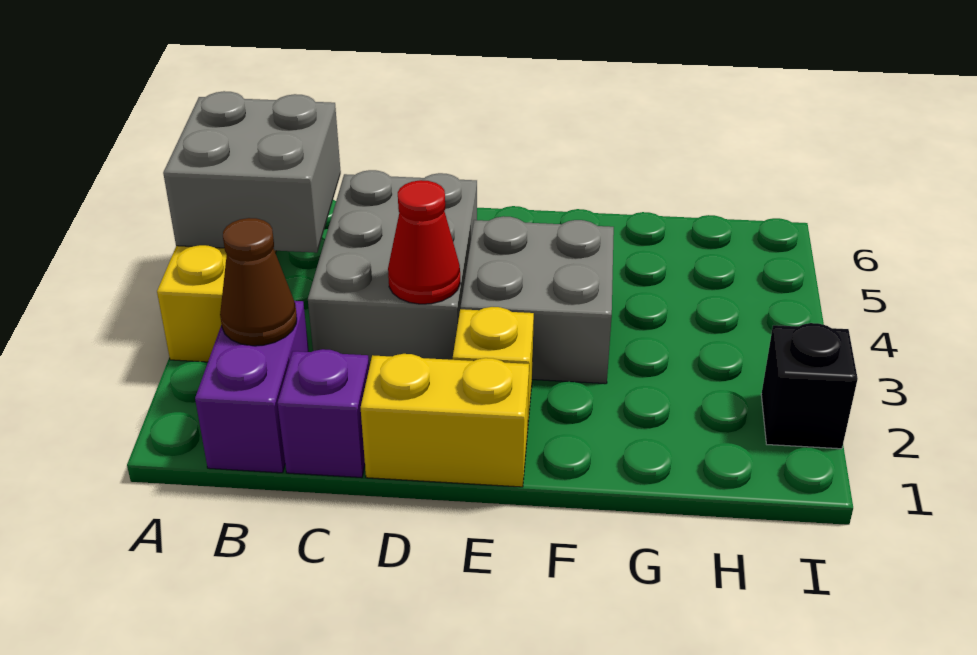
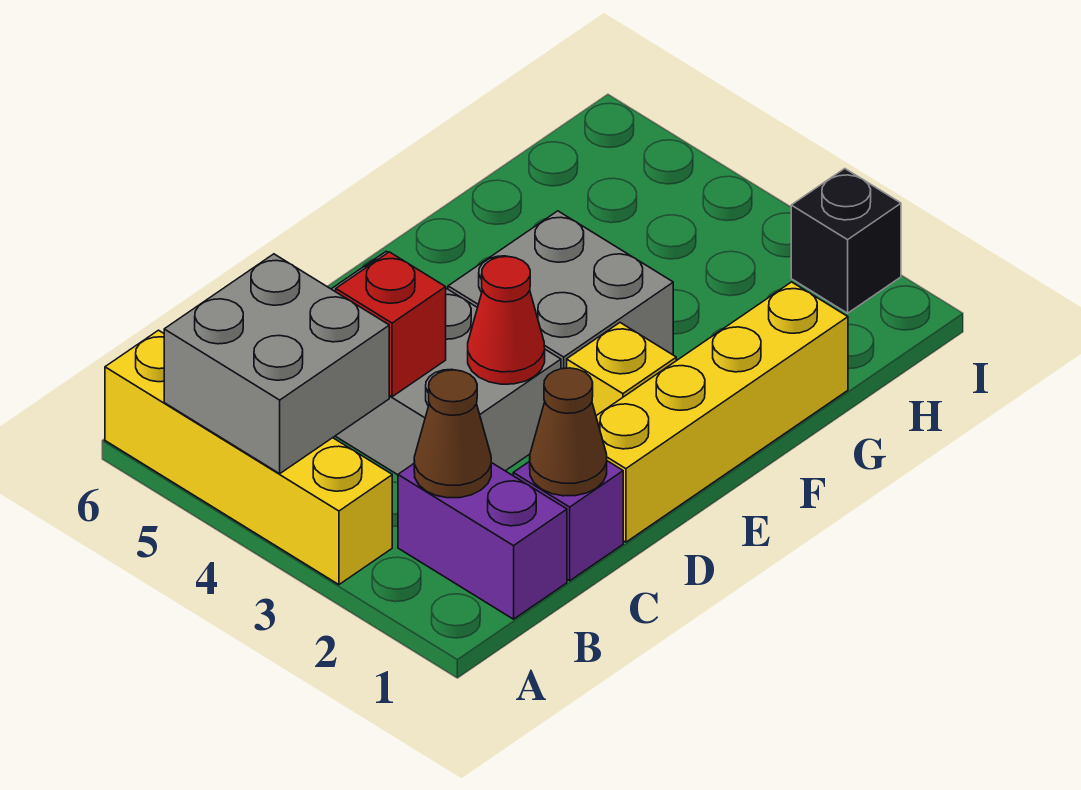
none -> brown cone C1 level 2
none -> red brick C4 level 2
yellow brick D1:E1 level 1 -> yellow brick D1:G1 level 1

